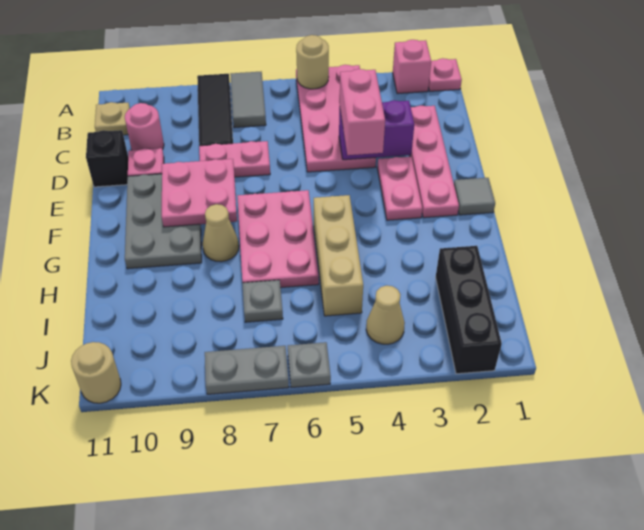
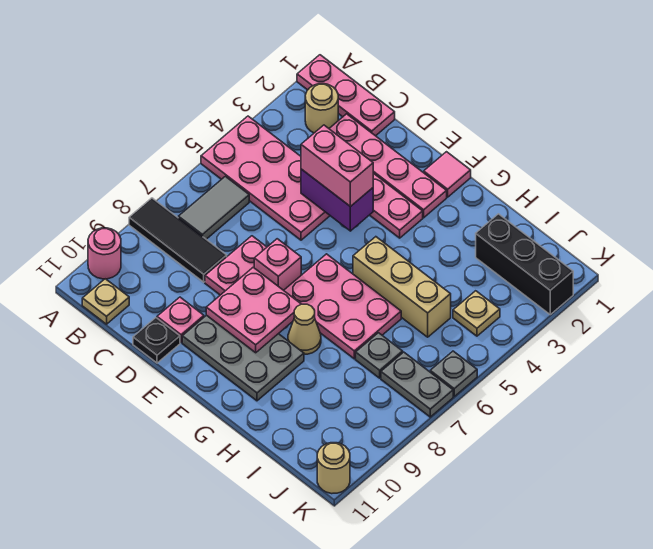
pink plate A1 level 1 -> pink plate A1:C1 level 1
pink brick A2 level 1 -> pink brick E7 level 1
tan round brick A5 level 2 -> tan round brick B2 level 1
grey tile A7:B7 level 1 -> grey tile B6:B7 level 1
pink round brick C10 level 1 -> pink round brick A10 level 1
purple brick D3:D4 level 2 -> purple brick D4:E4 level 2
black brick D11 level 1 -> black plate D11 level 1
grey tile F1 level 1 -> pink tile F1 level 1
tan cone J4 level 1 -> tan plate J4 level 1
grey plate K7:K8 level 1 -> grey plate J7:K7 level 1

